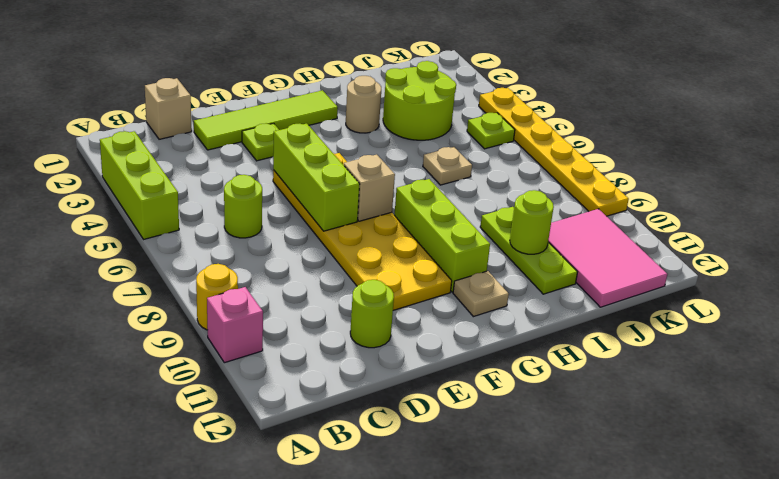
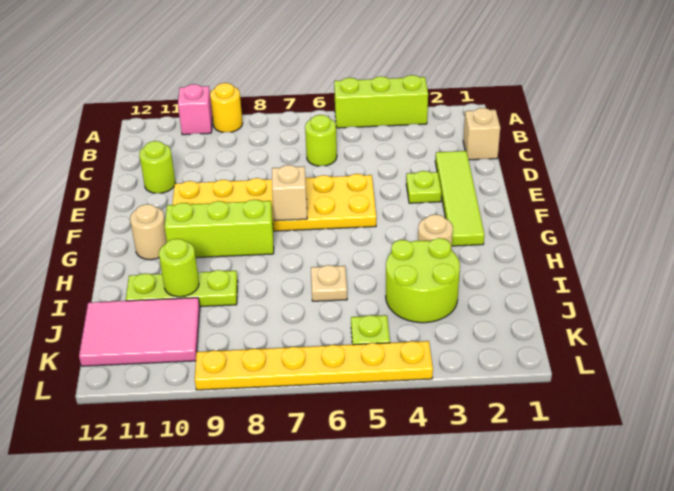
lime brick E5:E7 level 2 -> none
tan plate G11 level 1 -> tan round brick G11 level 1

